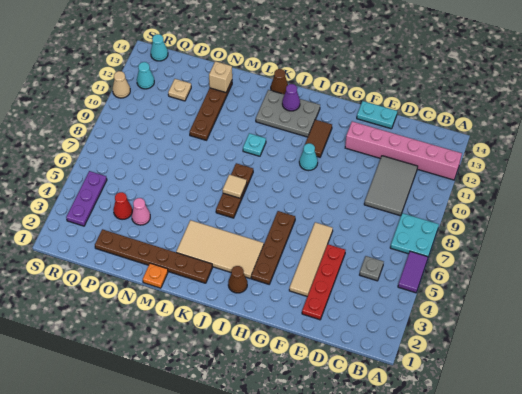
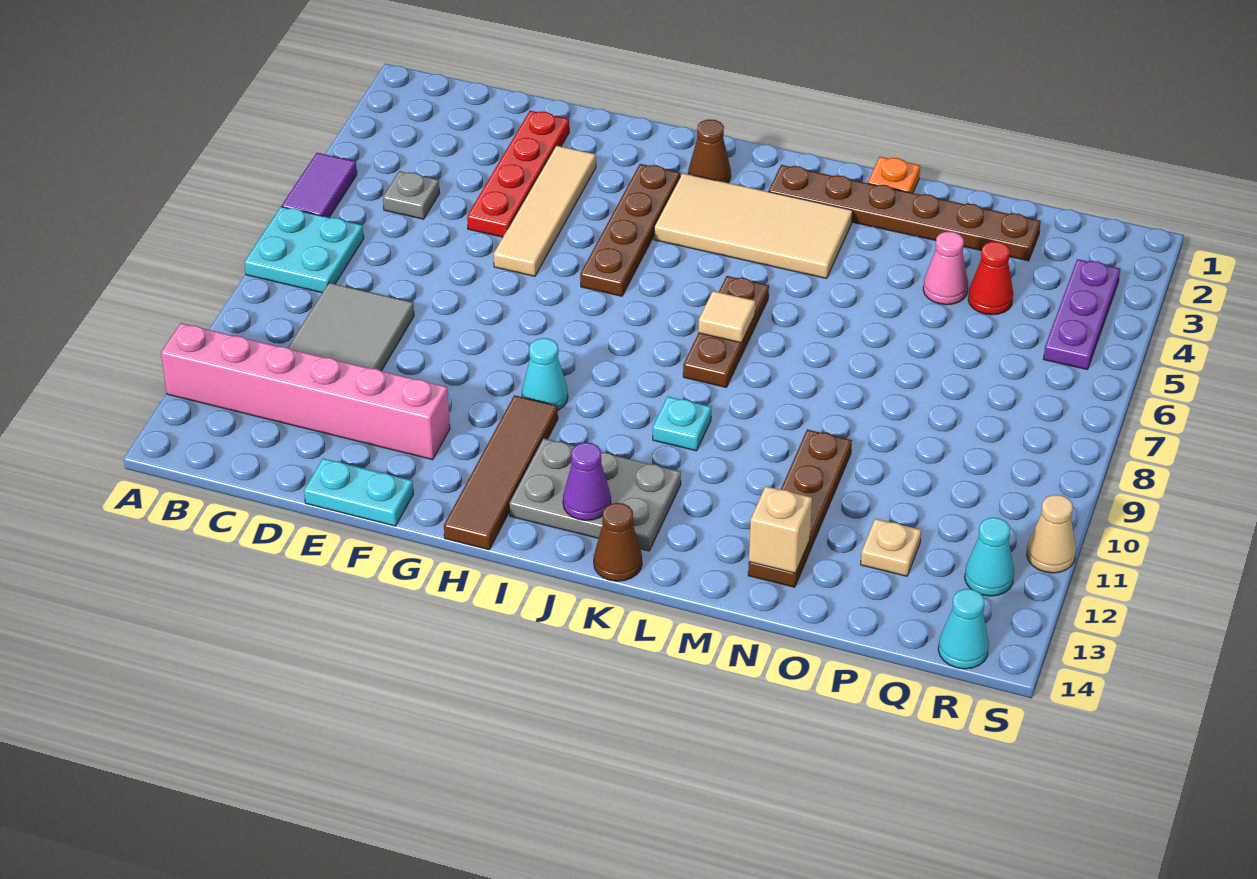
brown tile H11:H12 level 1 -> brown tile H11:H14 level 1

